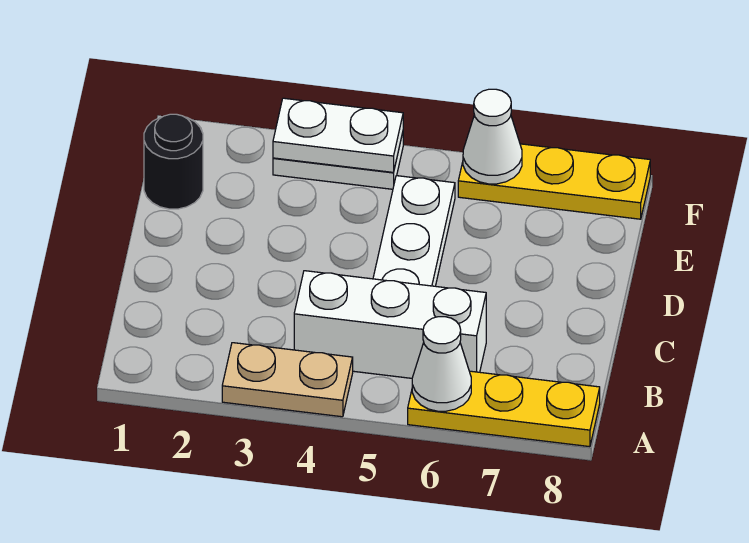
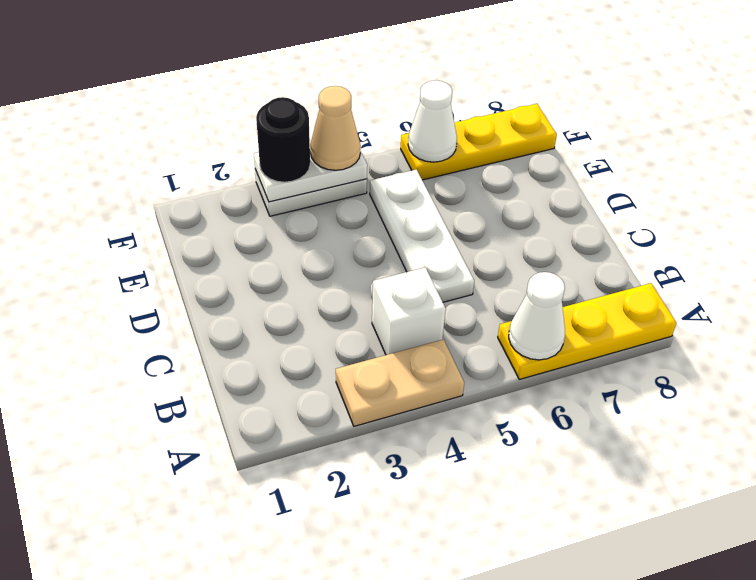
white brick B4:B6 level 1 -> white brick B4 level 1
black round brick E1 level 1 -> black round brick F3 level 3
none -> tan cone F4 level 3

